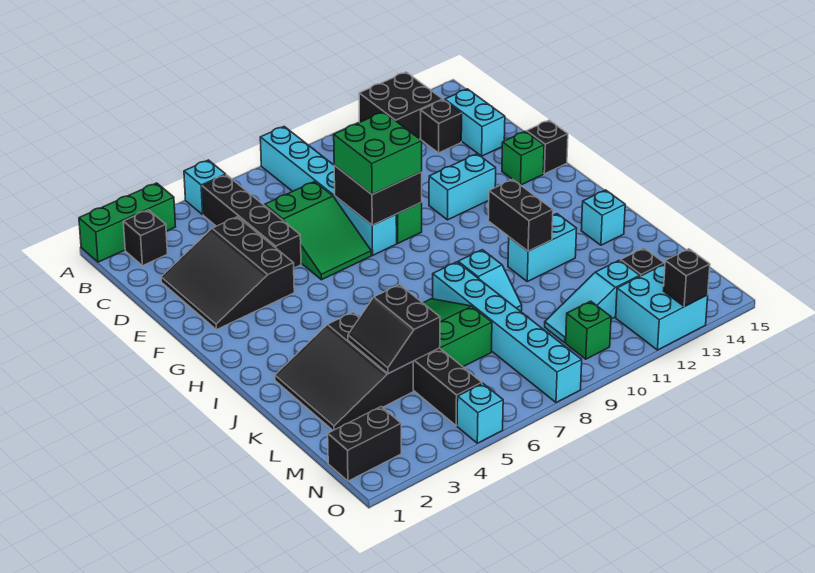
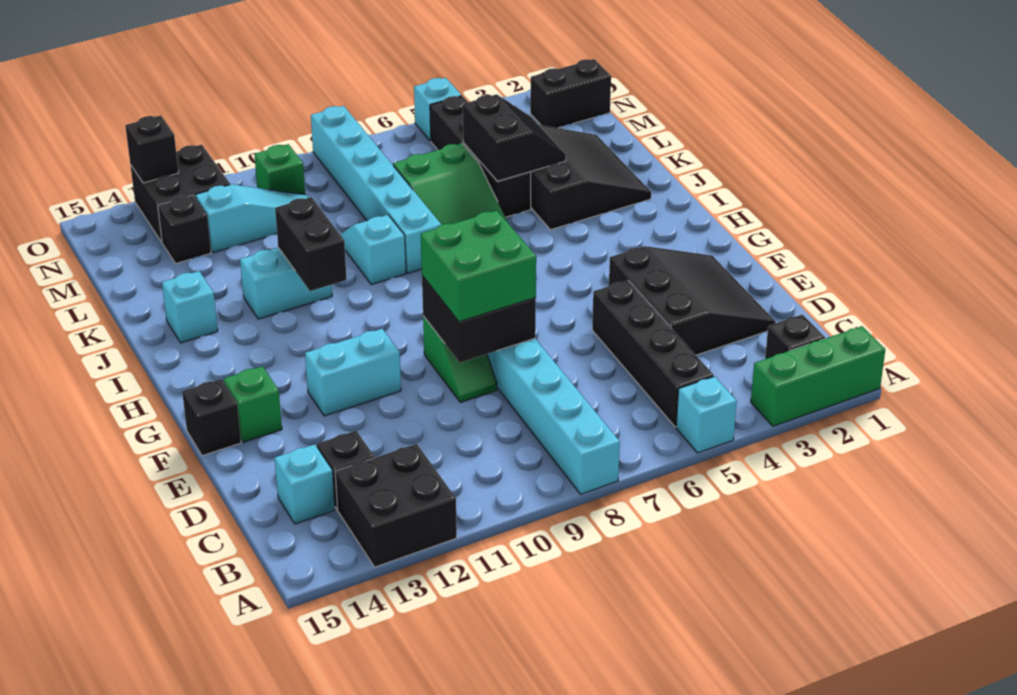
cyan brick C14:D14 level 1 -> cyan brick C14 level 1
green slope D6:F7 level 1 top D -> none
cyan brick N12:O13 level 1 -> black brick N12:O13 level 1

